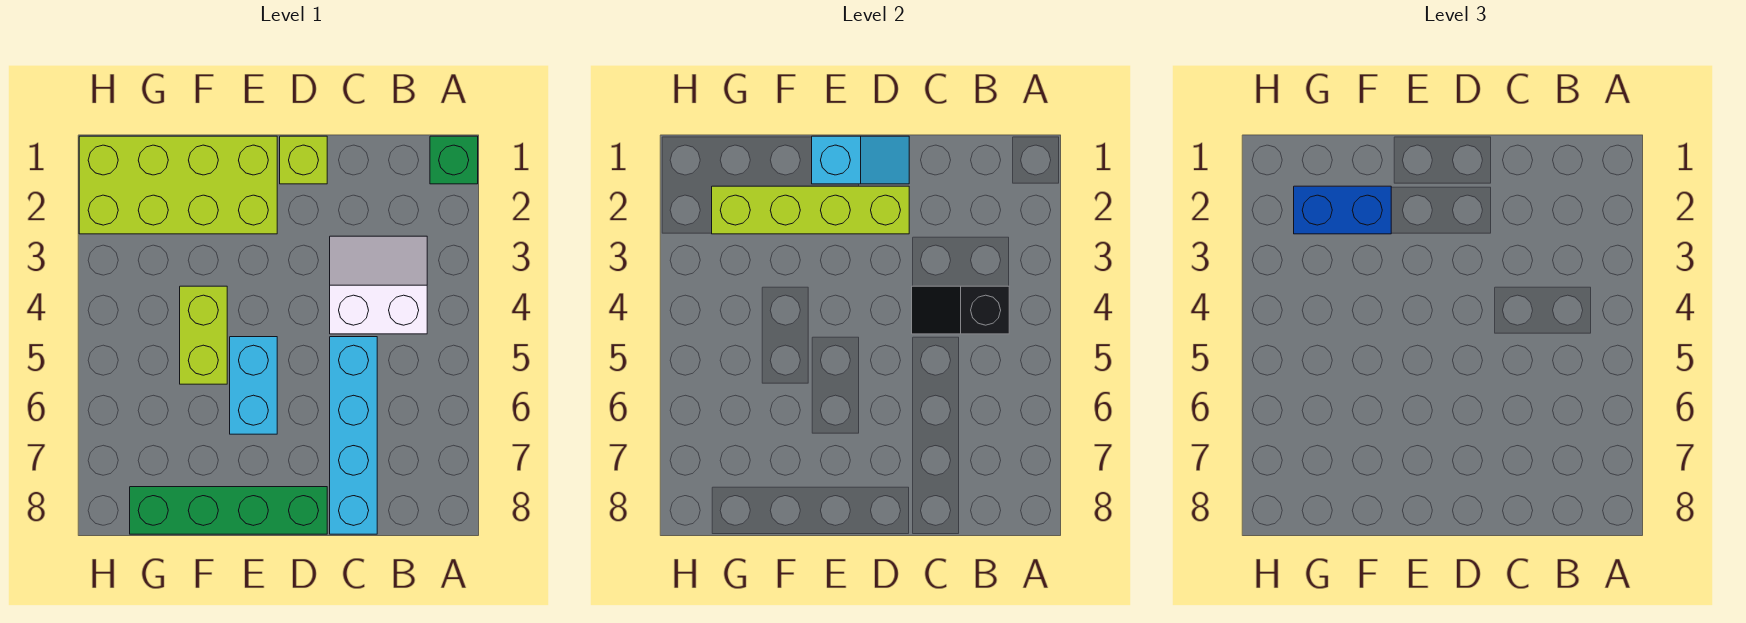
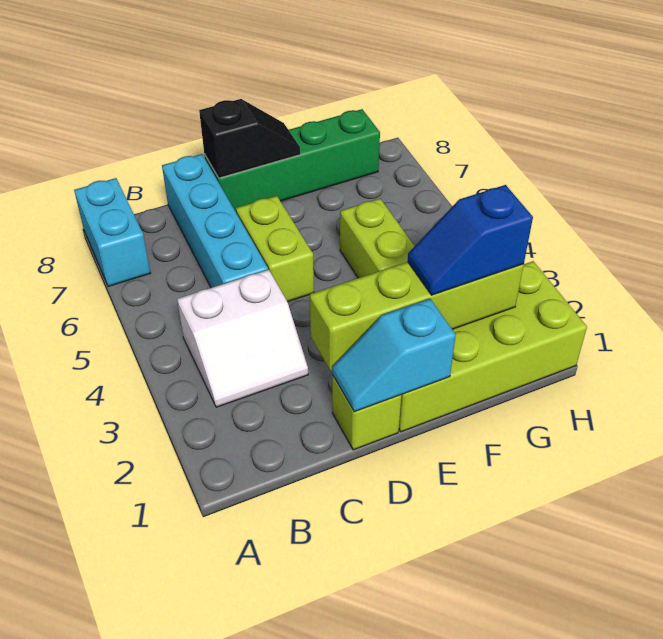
green brick A1 level 1 -> none
black slope B4:C4 level 2 top B -> black slope D8:E8 level 2 top D
none -> lime brick D5:D6 level 1
cyan brick E5:E6 level 1 -> cyan brick A7:A8 level 1
blue brick F2:G2 level 3 -> blue slope F2:G2 level 3 top G

